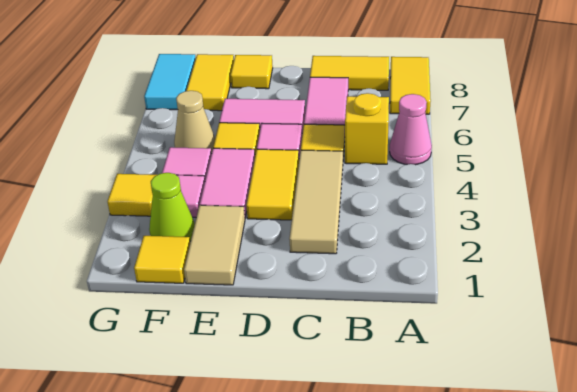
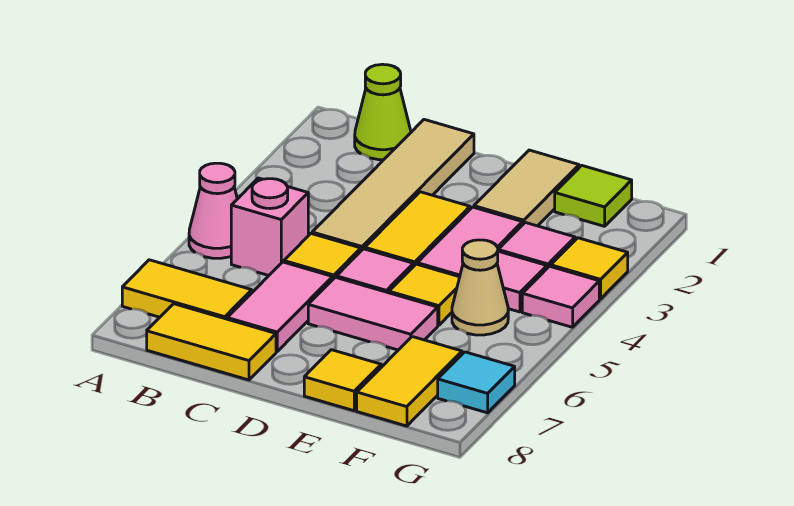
yellow tile A7:A8 level 1 -> yellow tile A7:B7 level 1
yellow brick B5 level 1 -> pink brick B5 level 1
tan tile C2:C4 level 1 -> tan tile C1:C4 level 1
yellow tile F1 level 1 -> lime tile F1 level 1
lime cone F2 level 1 -> lime cone B1 level 1
none -> pink tile G4 level 1
cyan tile G7:G8 level 1 -> cyan tile G7 level 1

